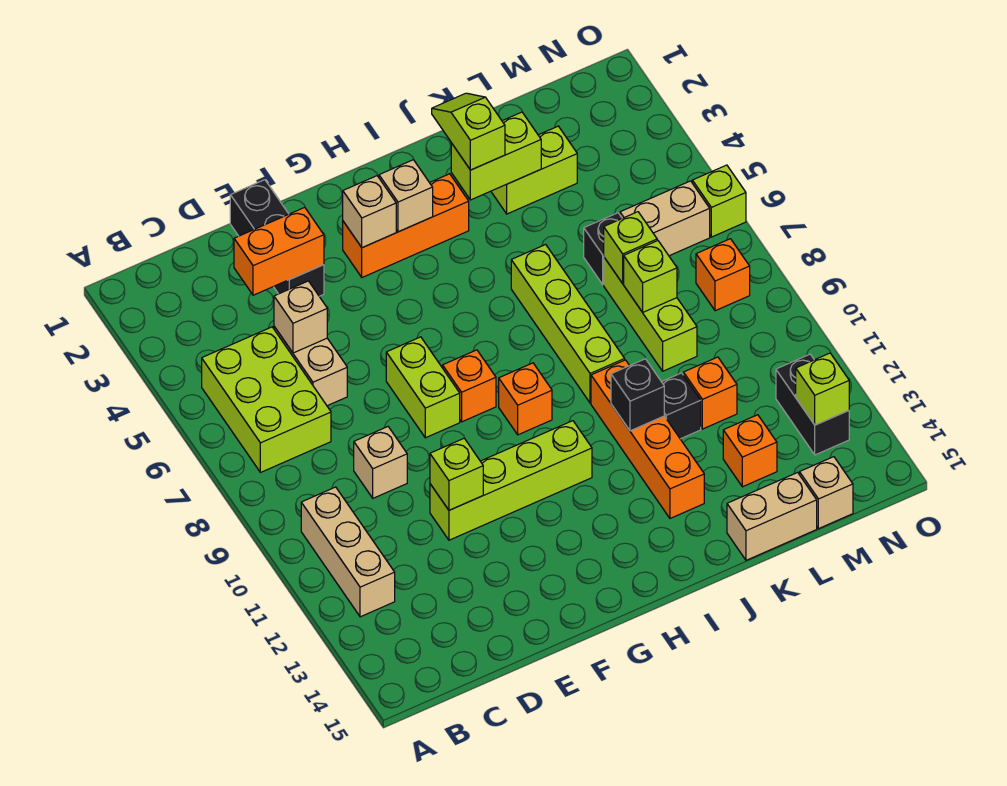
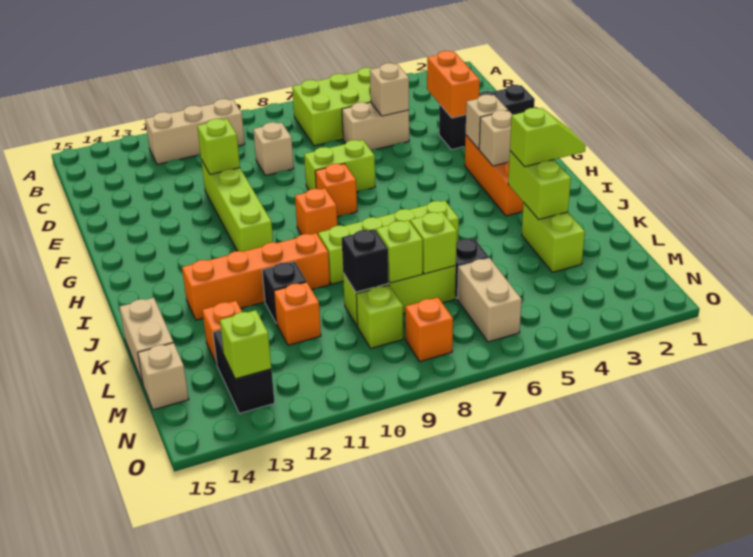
black brick J11 level 2 -> black brick L9 level 2
black brick N12:N13 level 1 -> black brick M13:N13 level 1
lime brick O6 level 1 -> lime brick M9 level 1

